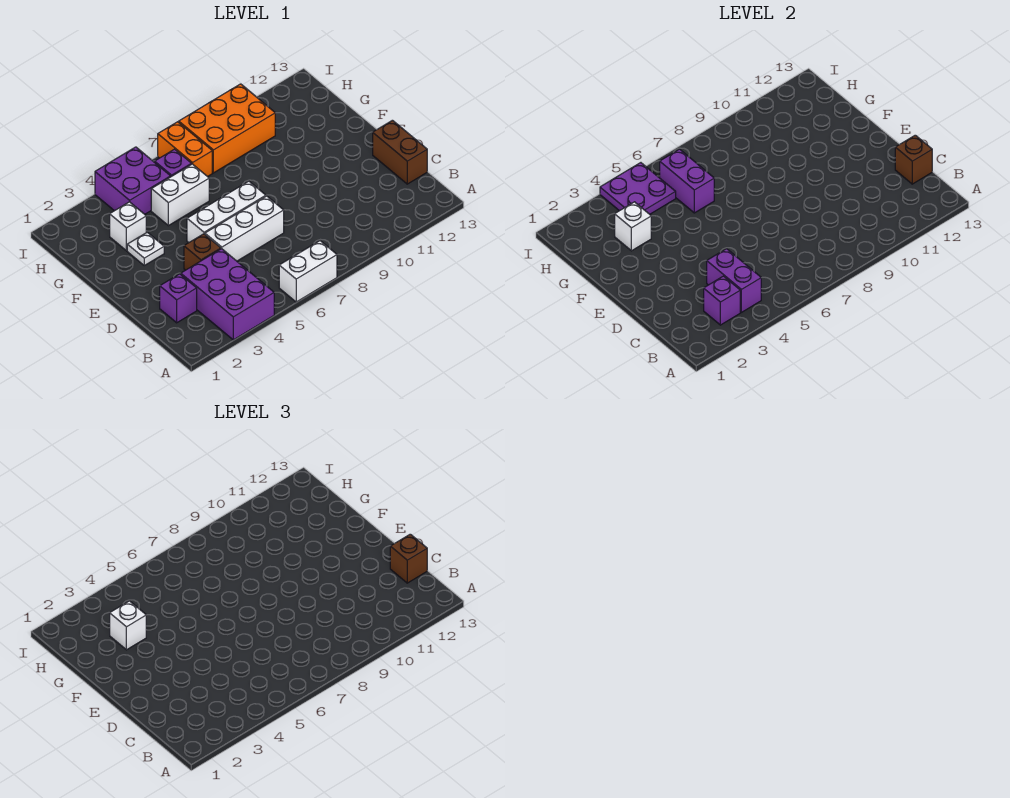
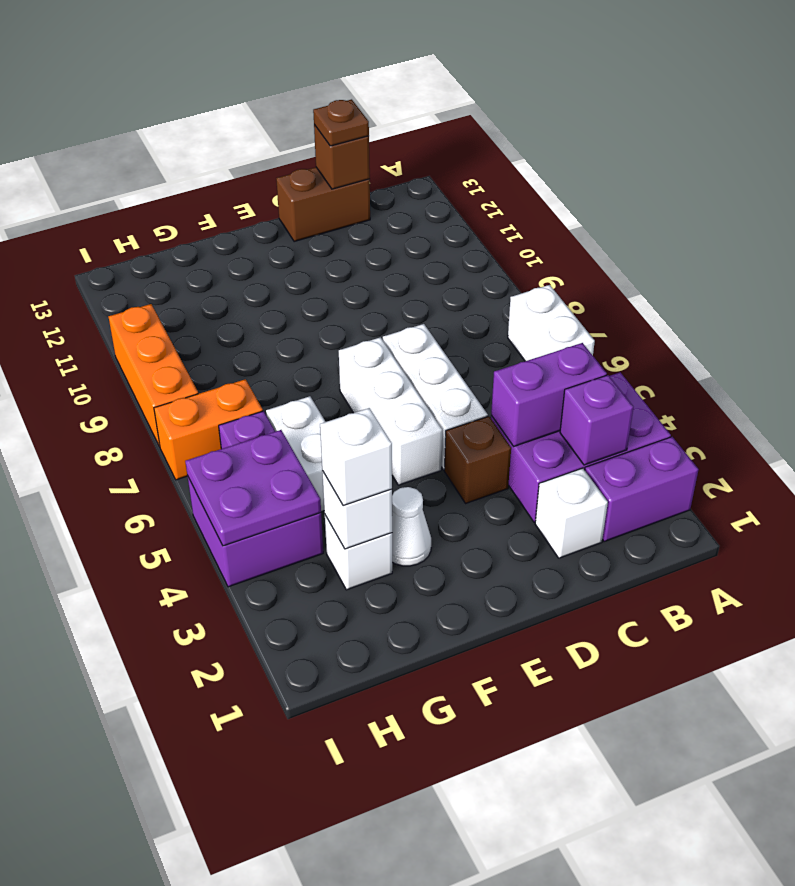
purple brick C2 level 1 -> white brick C2 level 1
brown brick C13 level 3 -> brown plate C13 level 3
white plate F3 level 1 -> white cone F3 level 1
purple brick G6:H6 level 2 -> purple brick A2:B2 level 1
orange brick H8:I10 level 1 -> orange brick I8:I10 level 1

